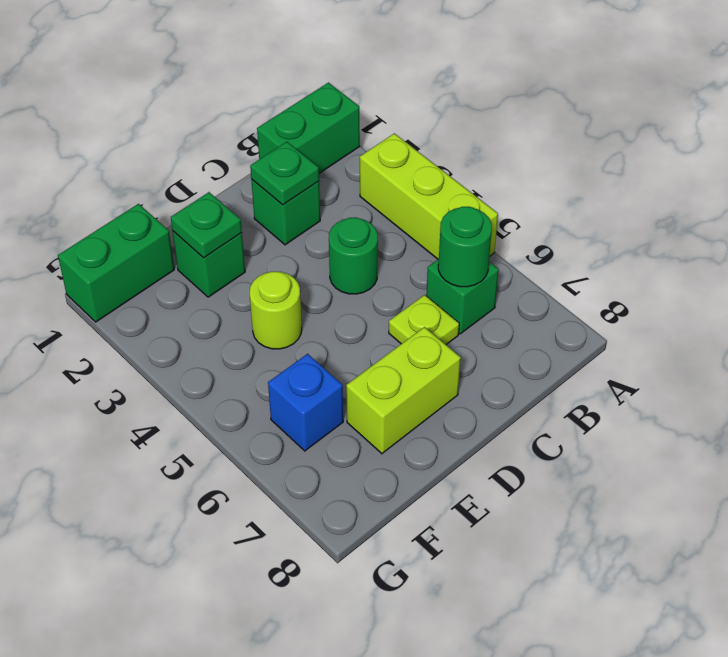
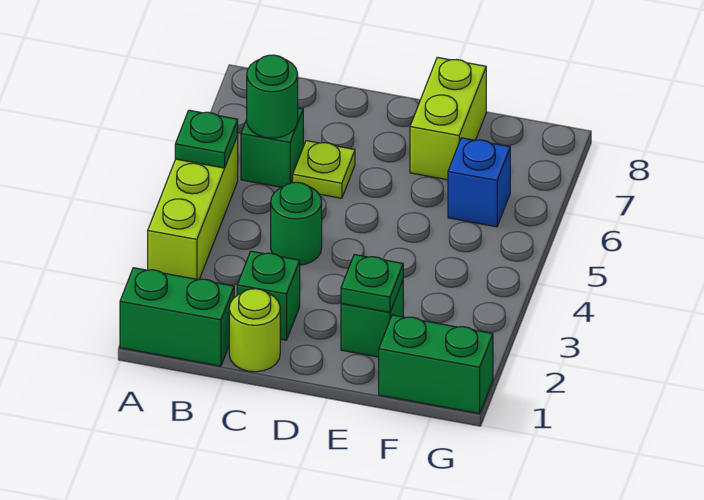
green plate C2 level 2 -> green plate A5 level 2
lime brick D7:E7 level 1 -> lime brick E7:E8 level 1
lime round brick E4 level 1 -> lime round brick C1 level 1

